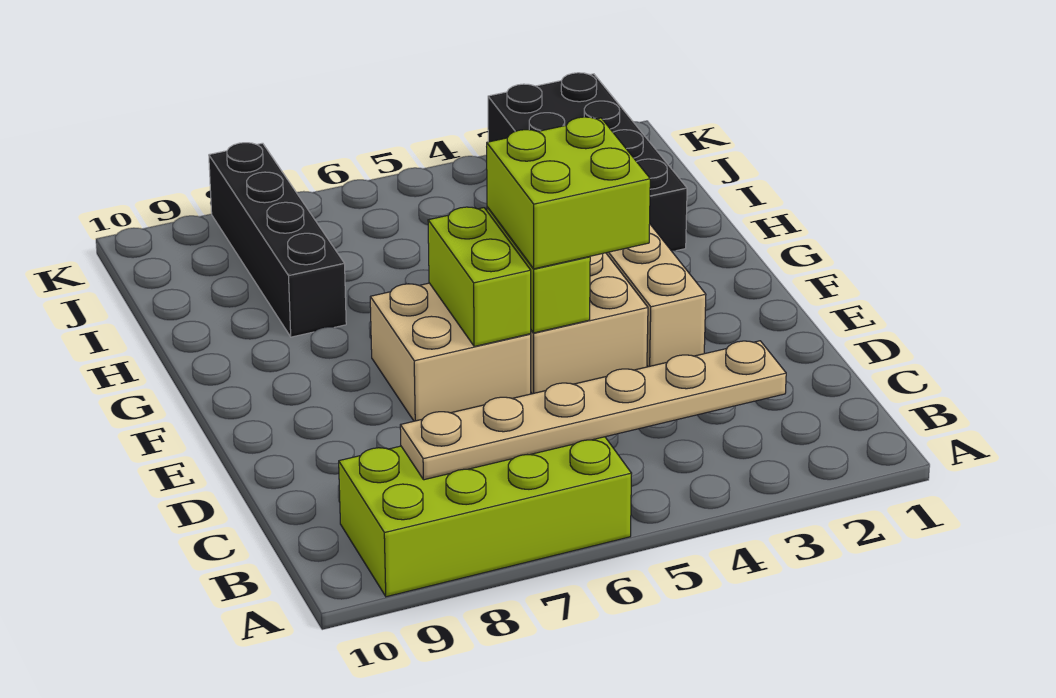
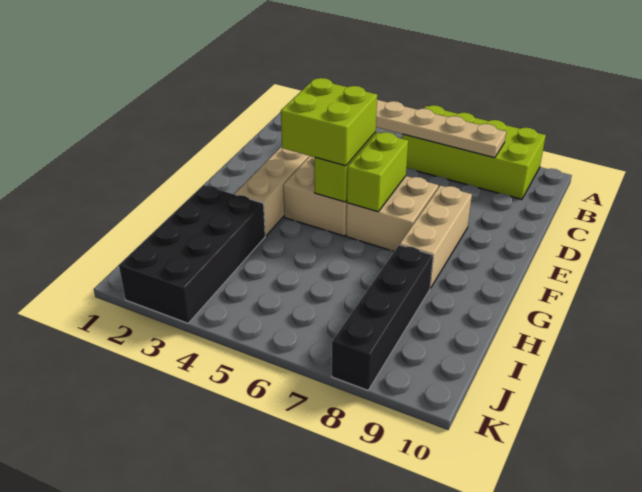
none -> tan brick E8:G8 level 1

